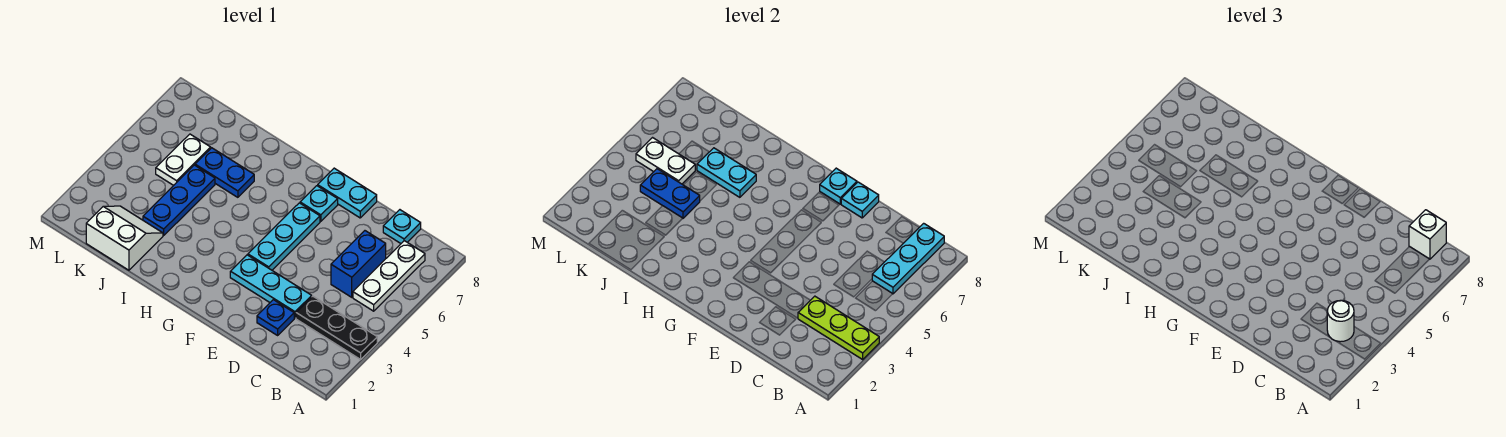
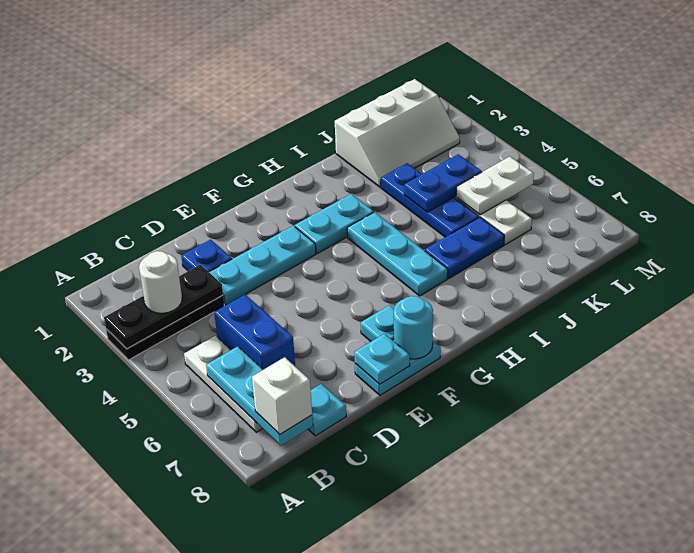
lime plate A3:C3 level 2 -> black plate A3:C3 level 2
cyan plate F4:F6 level 1 -> cyan plate H4:H6 level 1
cyan plate F8 level 2 -> cyan round brick F8 level 2
cyan plate I6:J6 level 2 -> cyan plate G3:H3 level 1
white slope J1:K2 level 1 top 1 -> white slope J1:L2 level 1 top 1

